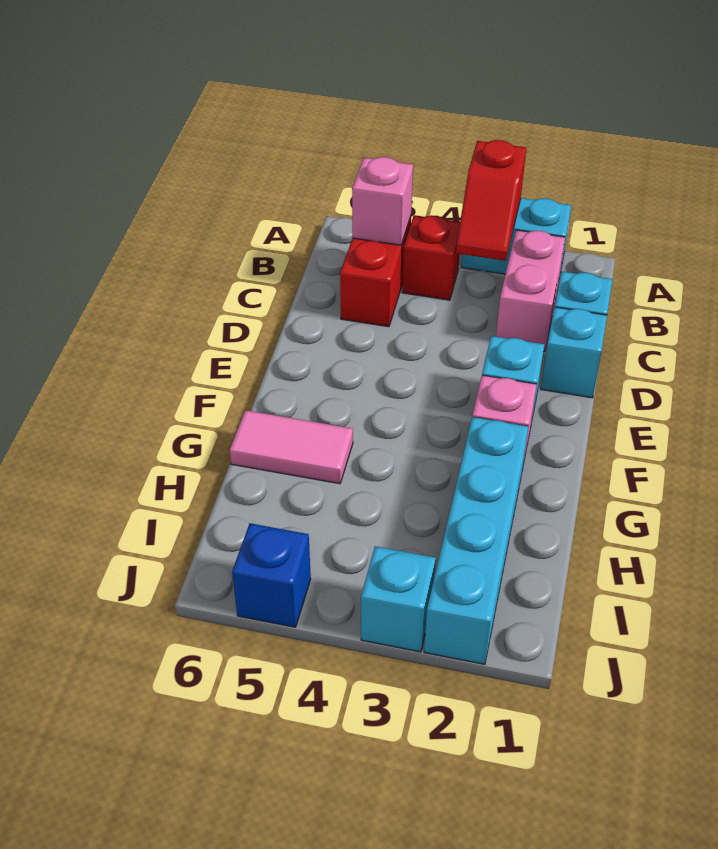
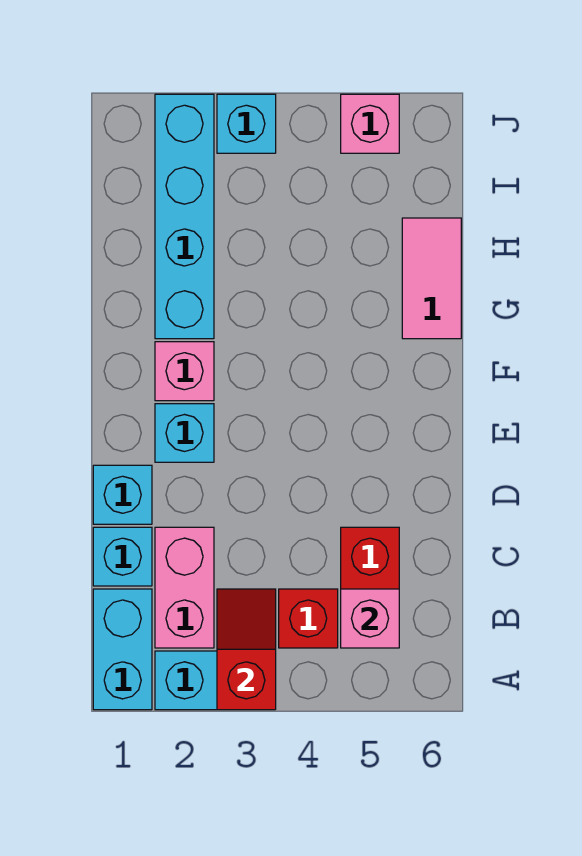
none -> cyan brick A1:B1 level 1
pink tile G5:G6 level 1 -> pink tile G6:H6 level 1
blue brick J5 level 1 -> pink brick J5 level 1

